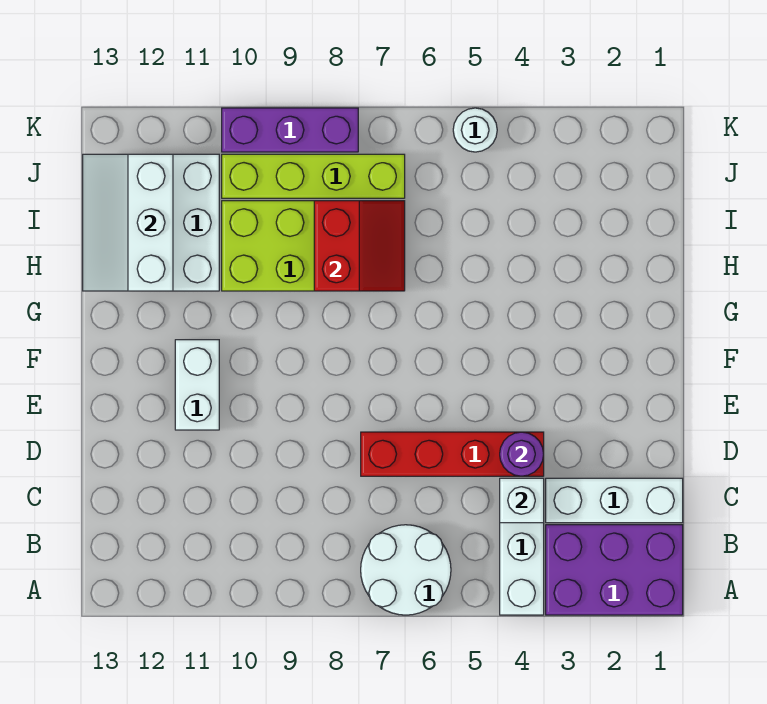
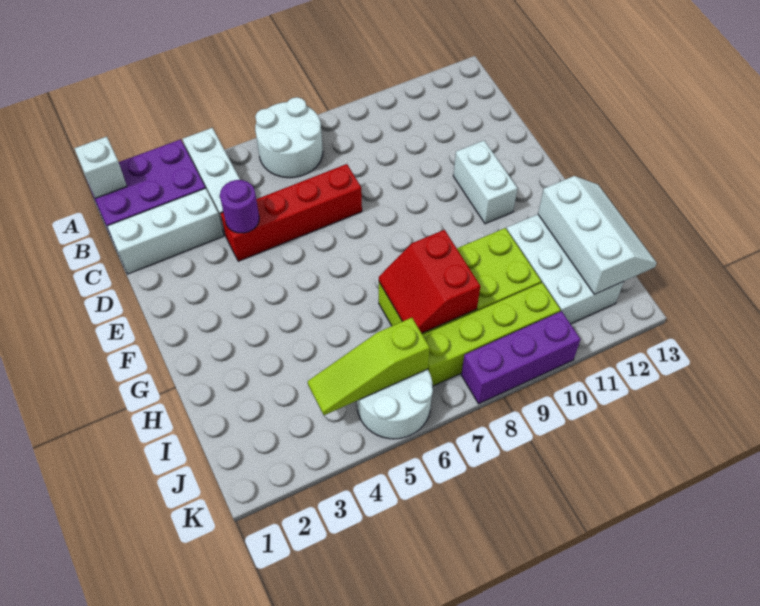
white brick C4 level 2 -> white brick A1 level 2
none -> lime slope J4:J6 level 2 top 6
white round brick K5 level 1 -> white round brick J5:K6 level 1

